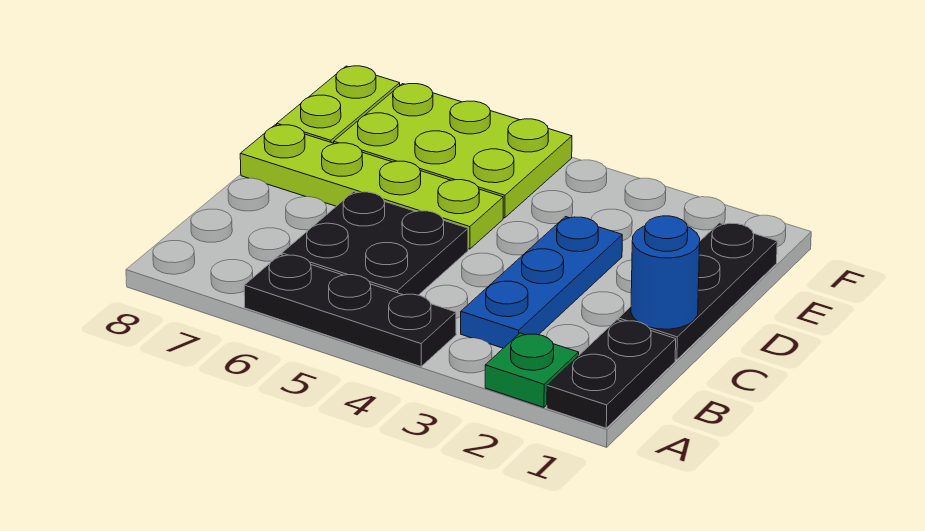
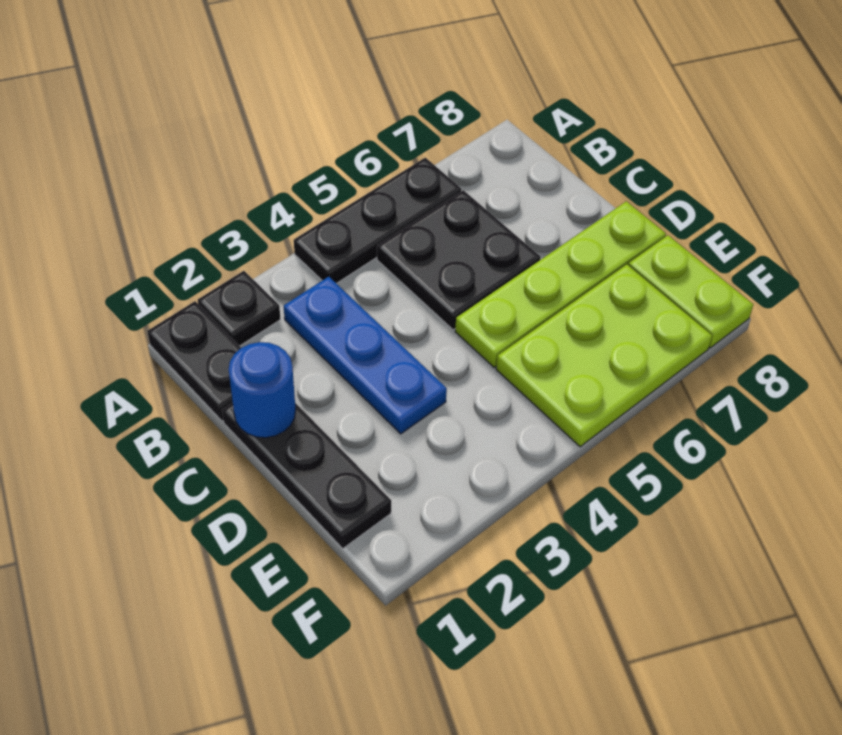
green plate A2 level 1 -> black plate A2 level 1

